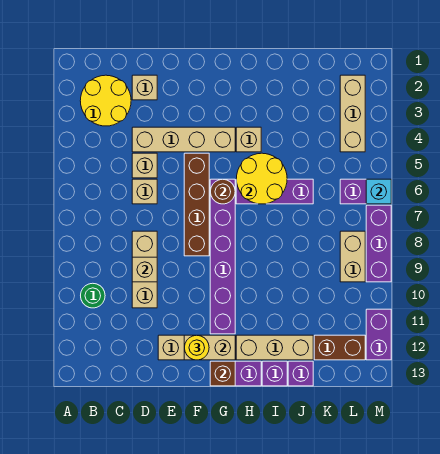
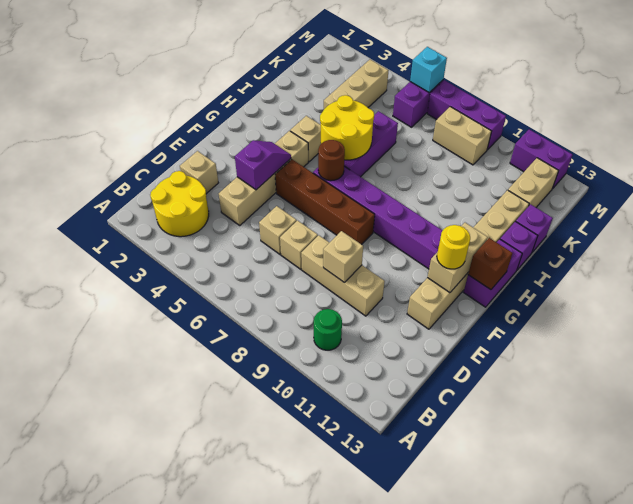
tan brick D5 level 1 -> tan brick D7 level 1
none -> purple slope E4:F4 level 2 top E
brown brick K12:L12 level 1 -> tan brick K12:L12 level 1
tan brick L2:L4 level 1 -> tan brick J4:L4 level 1

